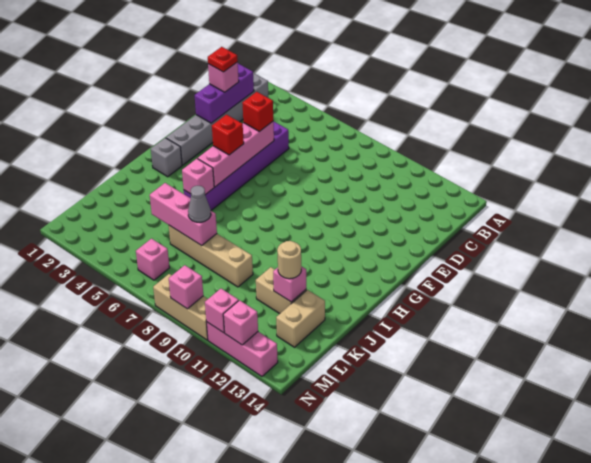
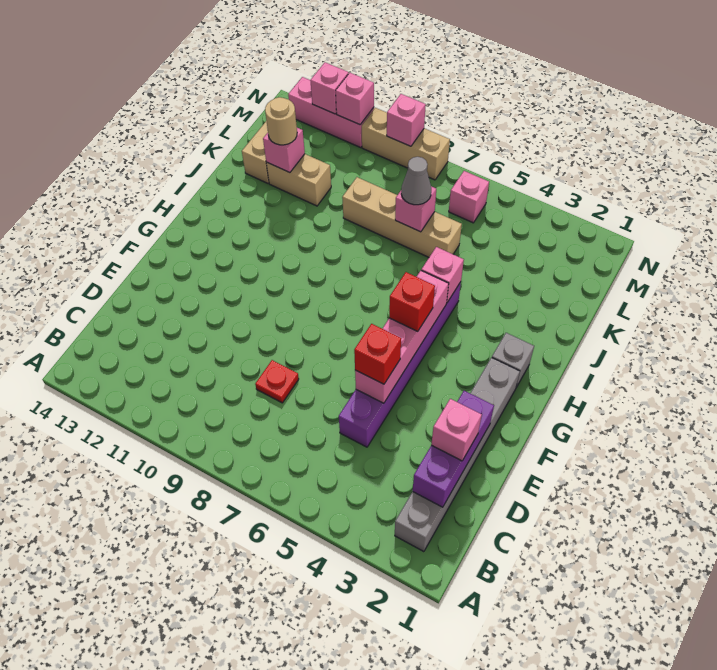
red plate D2 level 4 -> red plate D8 level 1
pink brick K5:K7 level 2 -> pink brick K7 level 2

